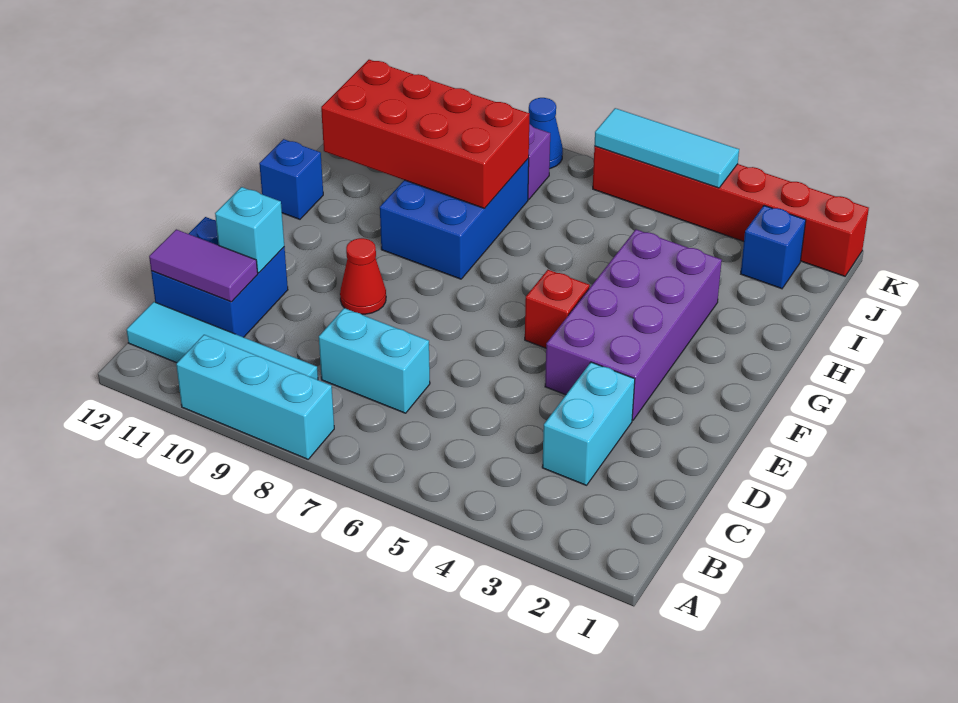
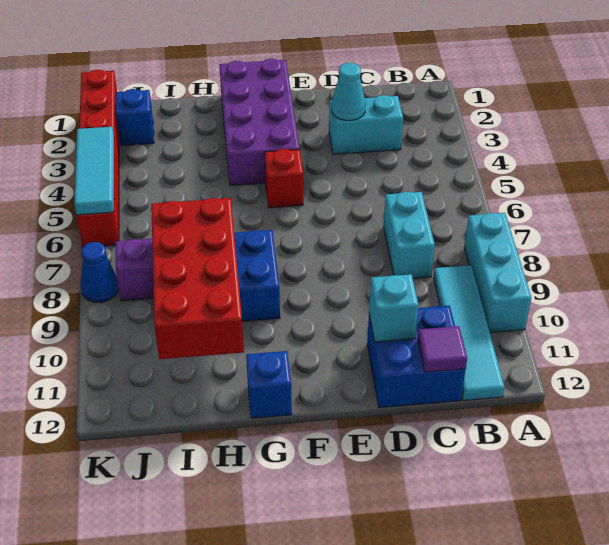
purple tile C11:C12 level 2 -> purple tile C12 level 2
none -> cyan cone D3 level 2
purple brick E3:H4 level 1 -> purple brick F1:G4 level 1
red cone E9 level 1 -> none

